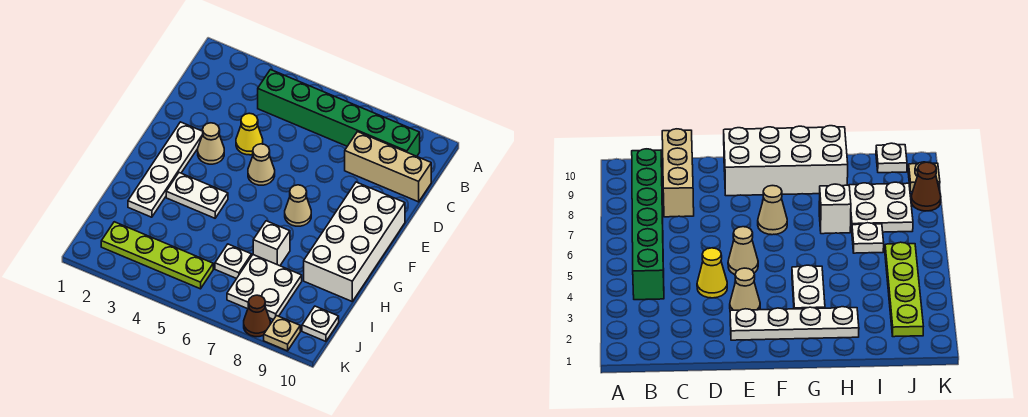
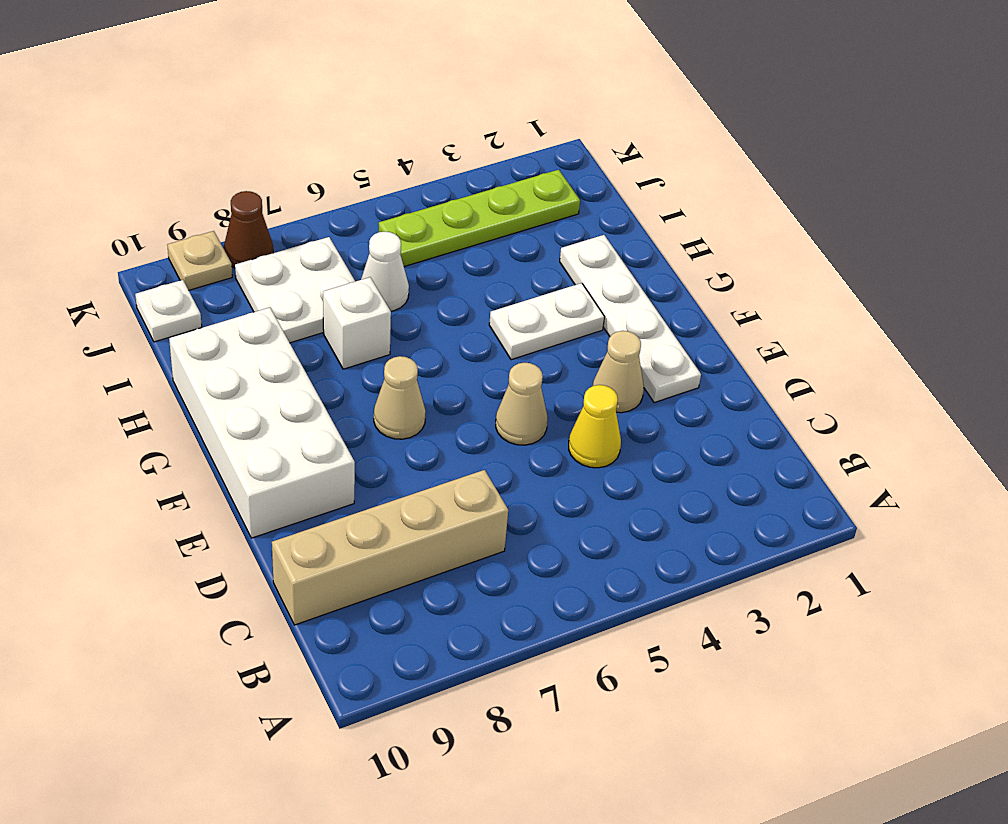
green brick B4:B9 level 1 -> none
tan brick C8:C10 level 1 -> tan brick C7:C10 level 1
white plate I6 level 1 -> white cone I6 level 1

